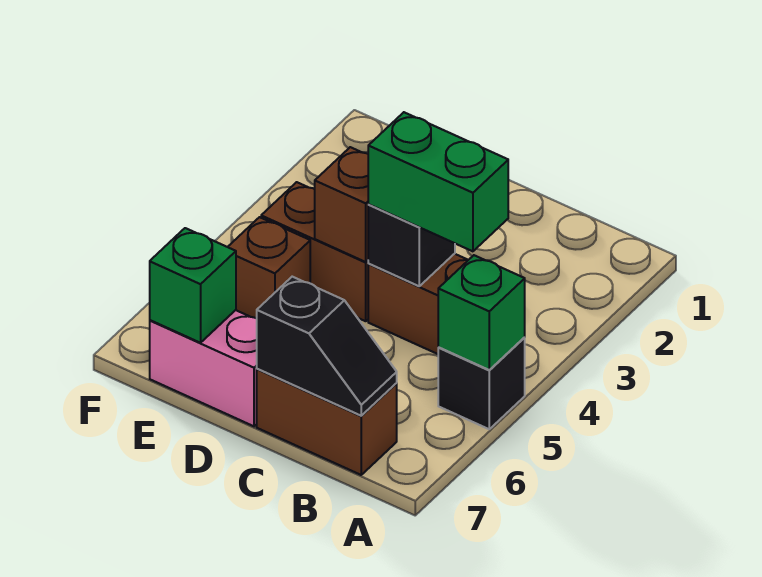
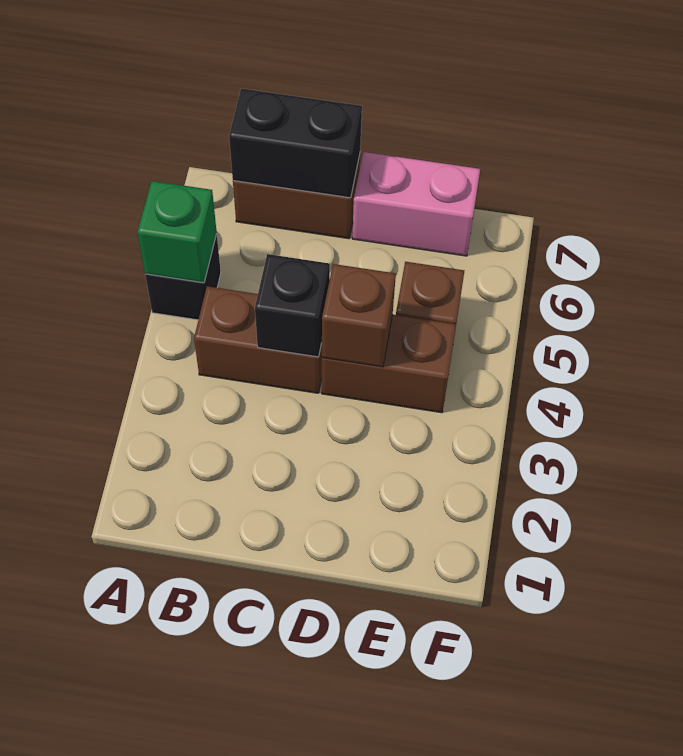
green brick B4:C4 level 3 -> none
black slope B7:C7 level 2 top C -> black brick B7:C7 level 2
green brick E7 level 2 -> none

